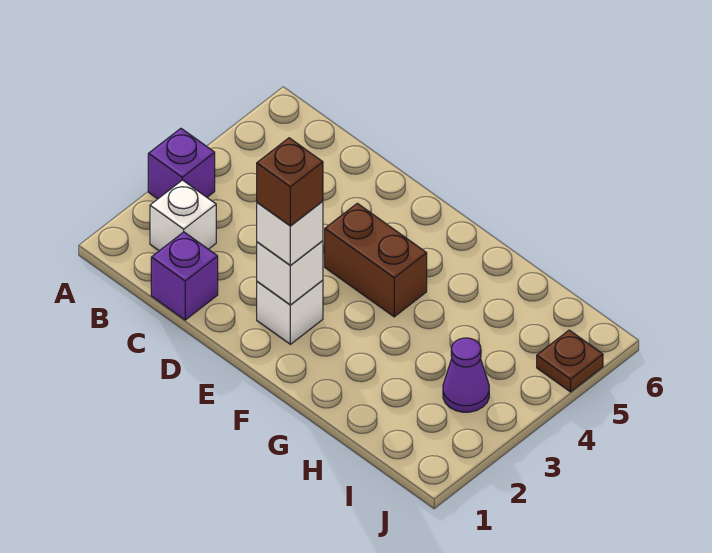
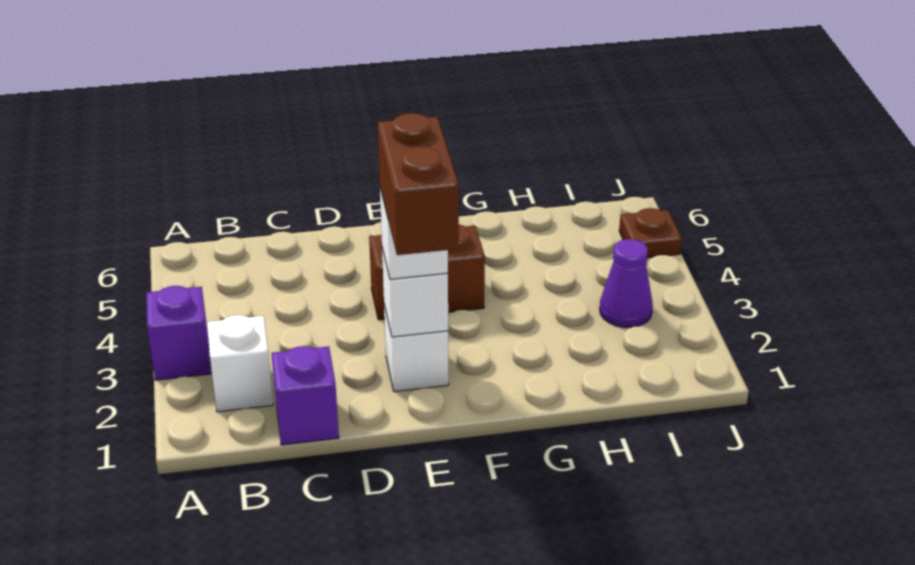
brown brick E2 level 4 -> brown brick E1:E2 level 4

